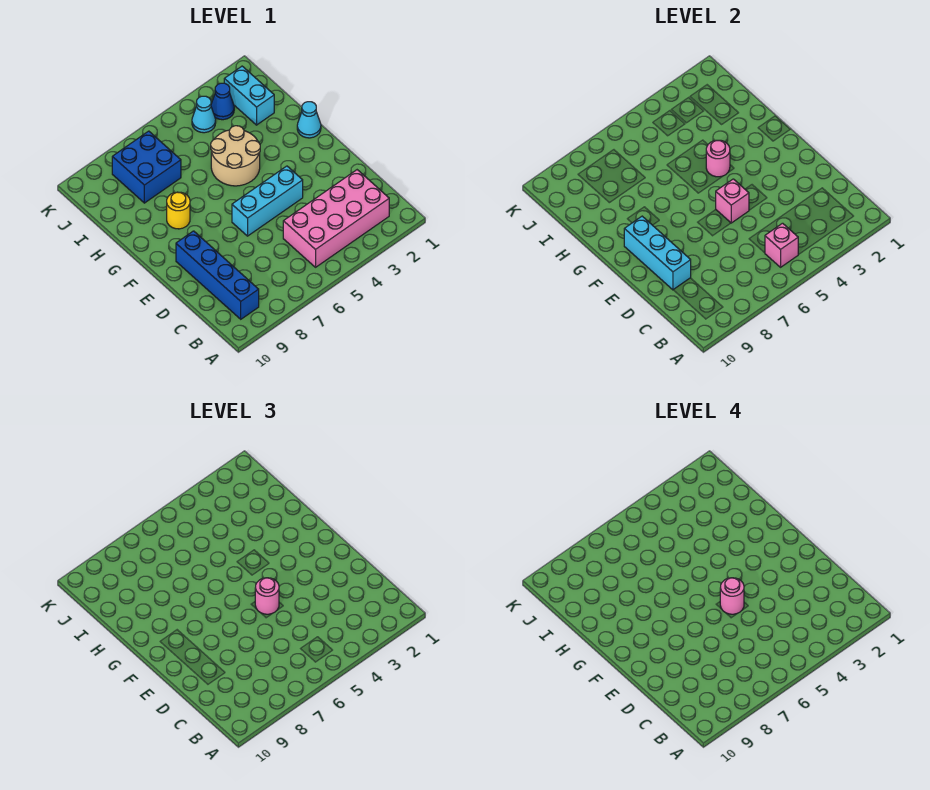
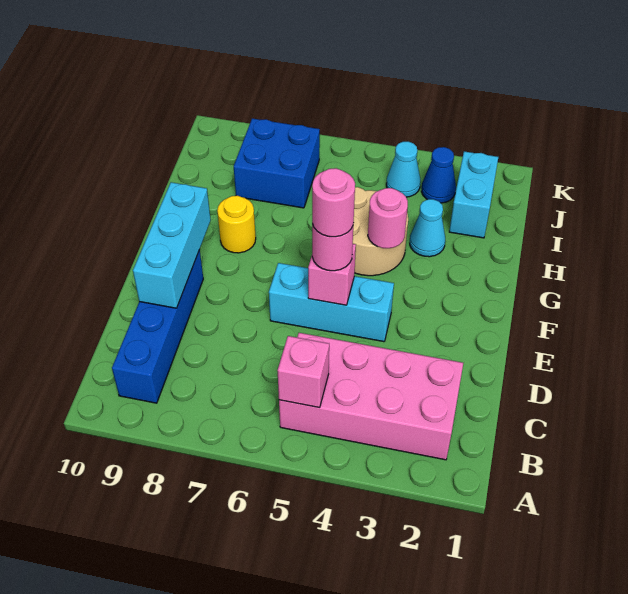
cyan cone G1 level 1 -> cyan cone H3 level 1

